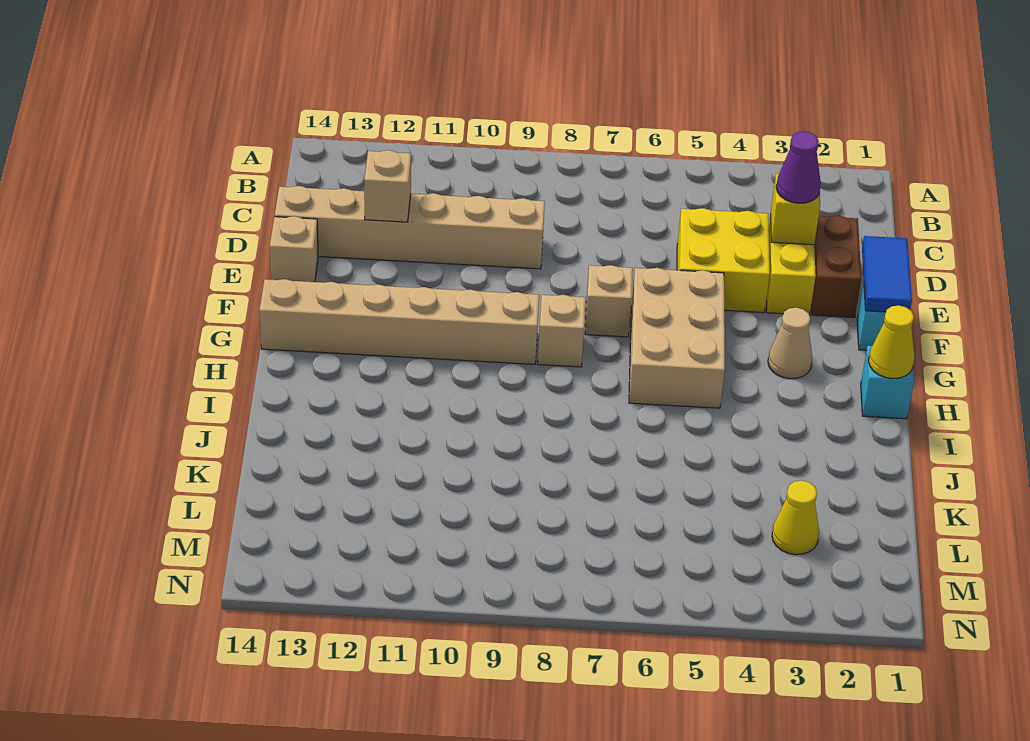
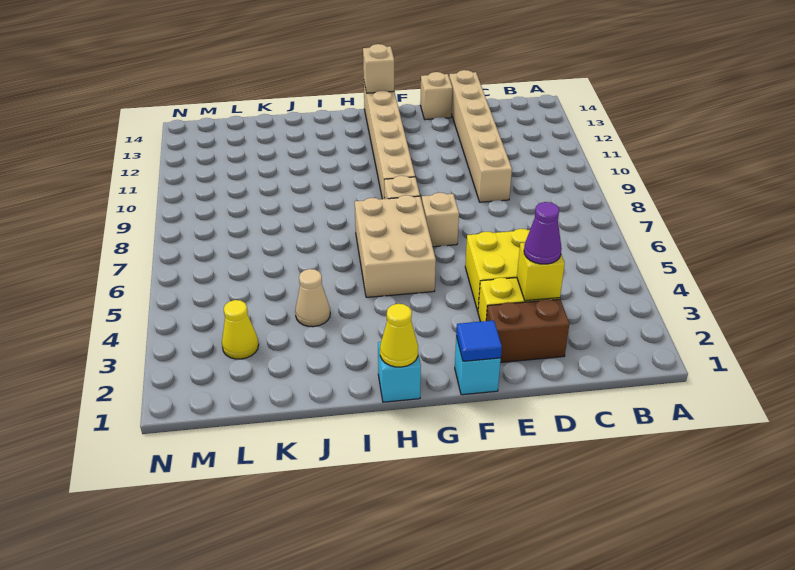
tan brick D12 level 2 -> tan brick G14 level 2
blue tile E1:F1 level 2 -> blue tile F1 level 2
tan brick F5:H6 level 1 -> tan brick G5:H7 level 1
tan cone G3 level 1 -> tan cone J4 level 1

